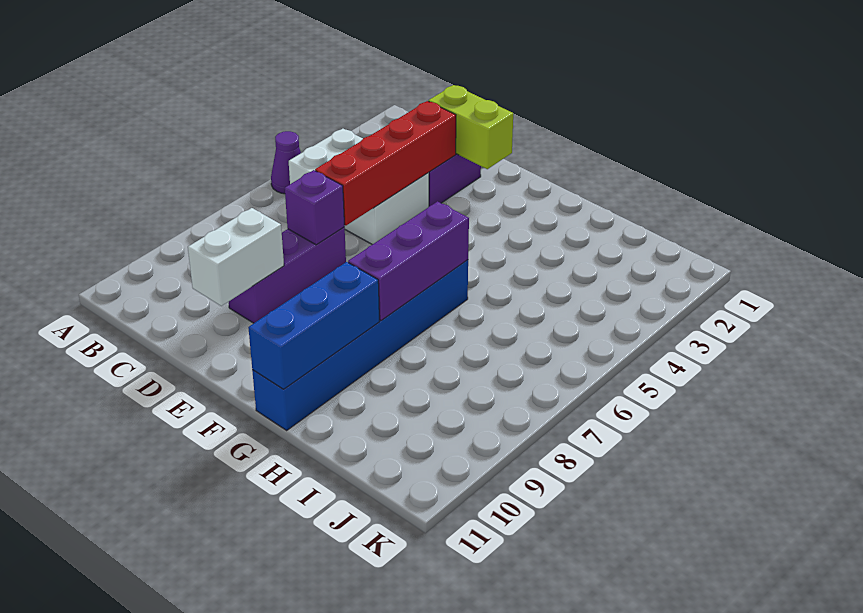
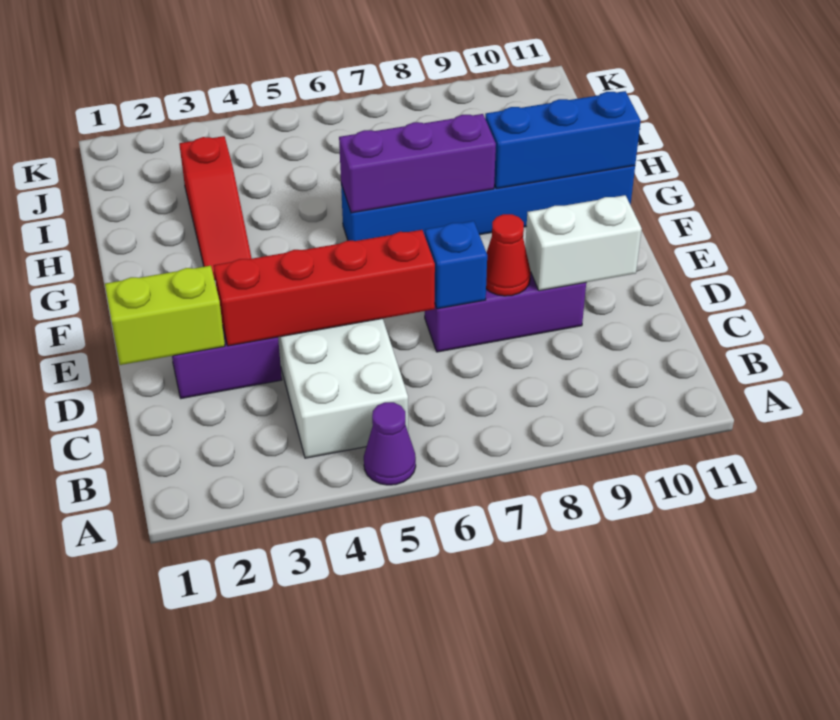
lime brick D2:E2 level 2 -> lime brick D1:D2 level 2
purple brick D7 level 2 -> blue brick D7 level 2
none -> red cone D8 level 2
none -> red slope G3:I3 level 1 top I

